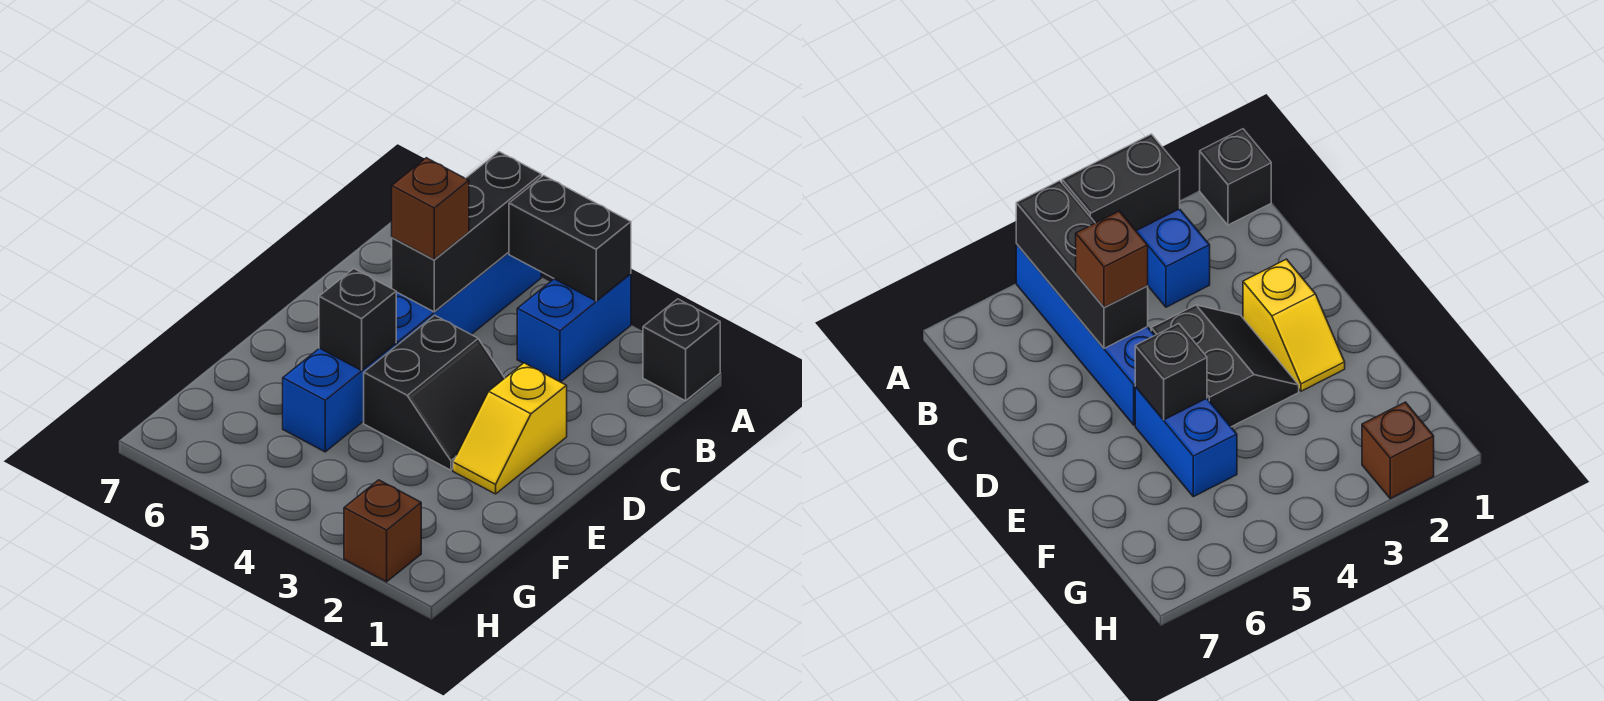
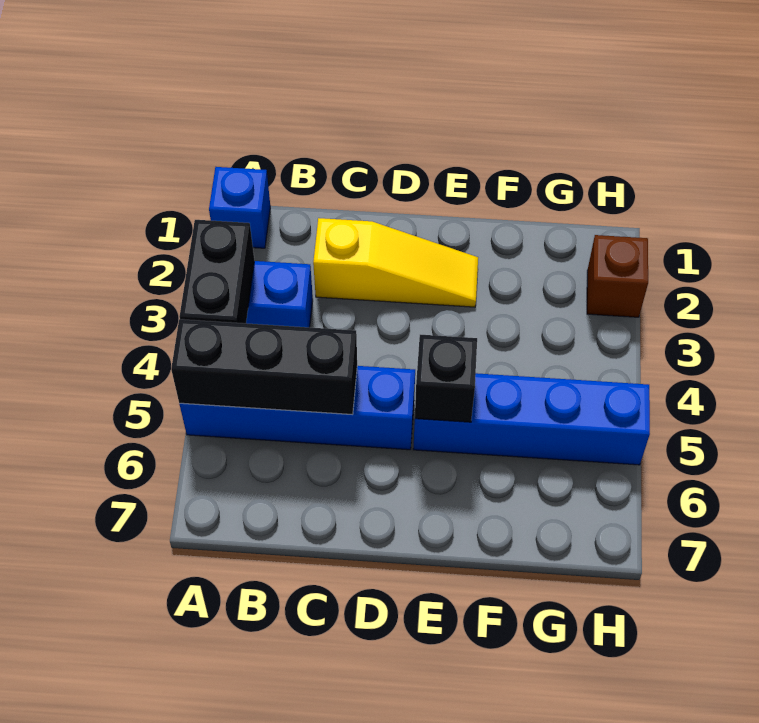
black brick A1 level 1 -> blue brick A1 level 1
brown brick C5 level 3 -> none
yellow slope D2:E2 level 1 top D -> yellow slope C2:E2 level 1 top C
black slope D3:E4 level 1 top 4 -> none
blue brick E5:F5 level 1 -> blue brick E5:H5 level 1

